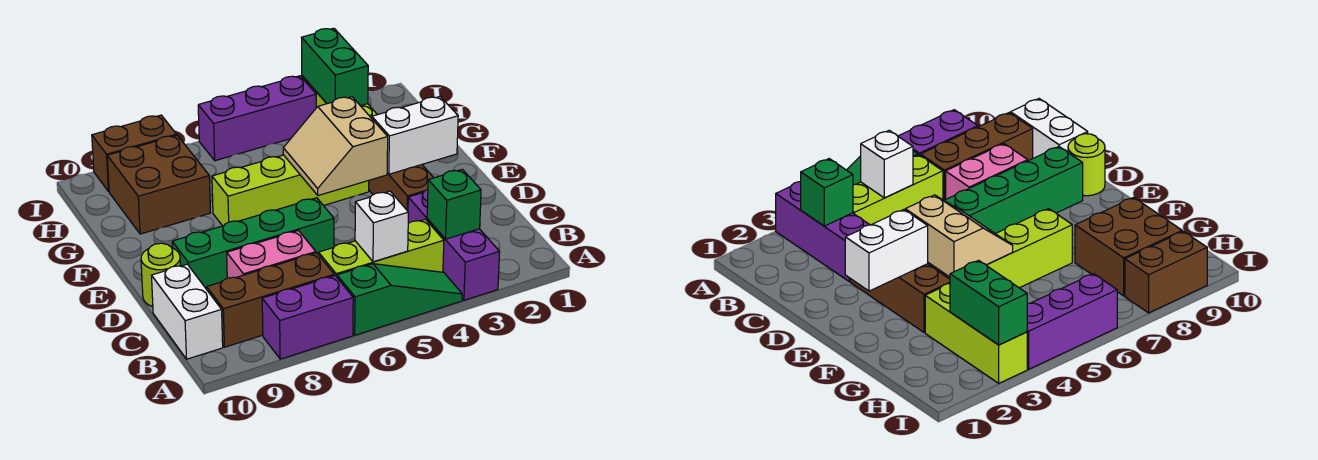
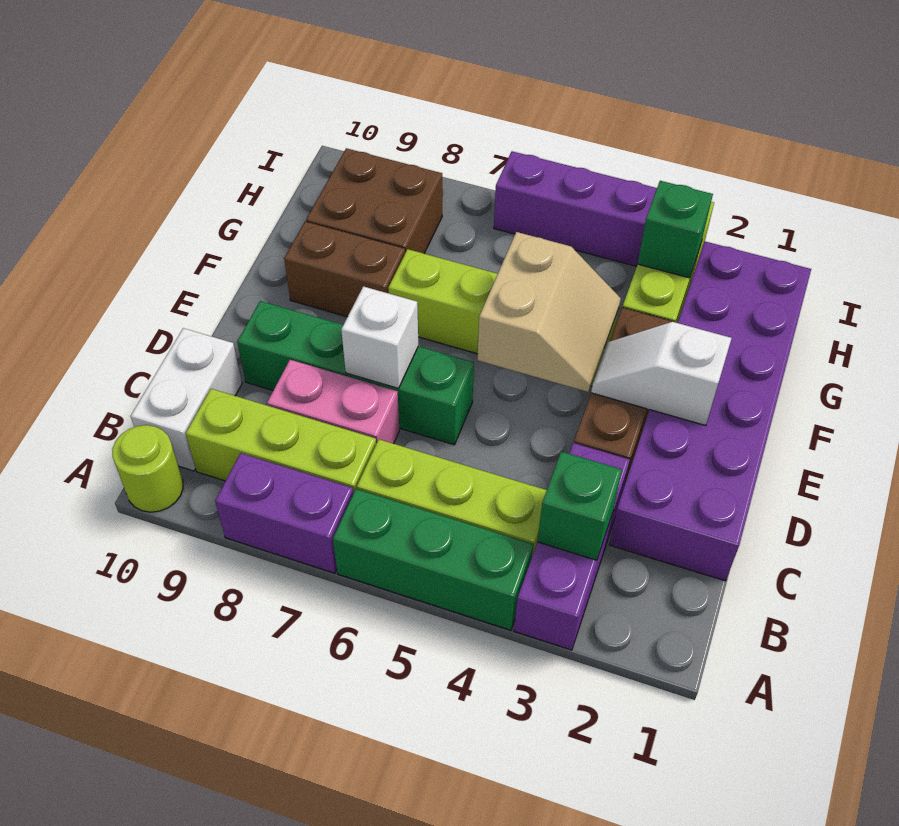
green slope A4:A6 level 1 top 6 -> green brick A4:A6 level 1
white brick B5 level 2 -> white brick D7 level 2
brown brick B7:B9 level 1 -> lime brick B7:B9 level 1
none -> purple brick C1:H2 level 1
lime round brick D10 level 1 -> lime round brick A10 level 1
white brick E2:E3 level 2 -> white slope E2:E3 level 2 top 2
tan slope E4:F5 level 2 top 4 -> tan slope E4:F5 level 2 top 5
green brick H3:I3 level 2 -> green brick H3 level 2
brown brick I8:I9 level 1 -> brown brick F8:F9 level 1

